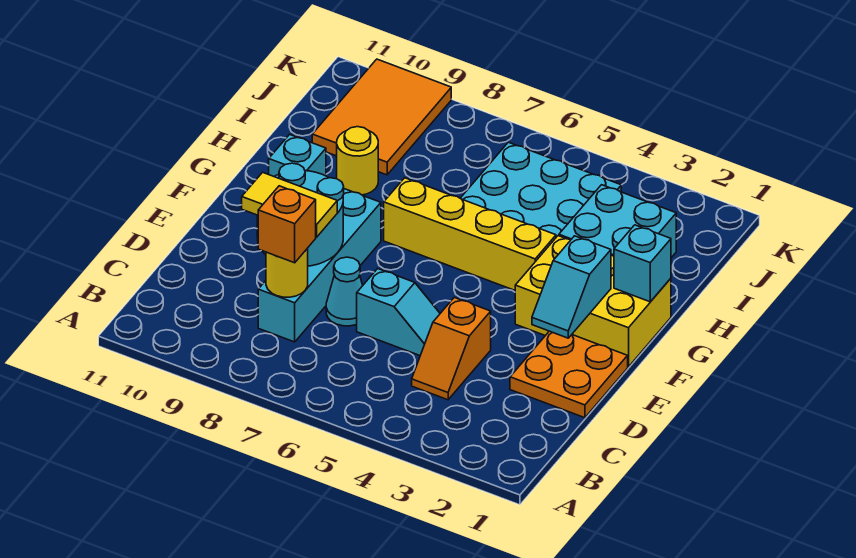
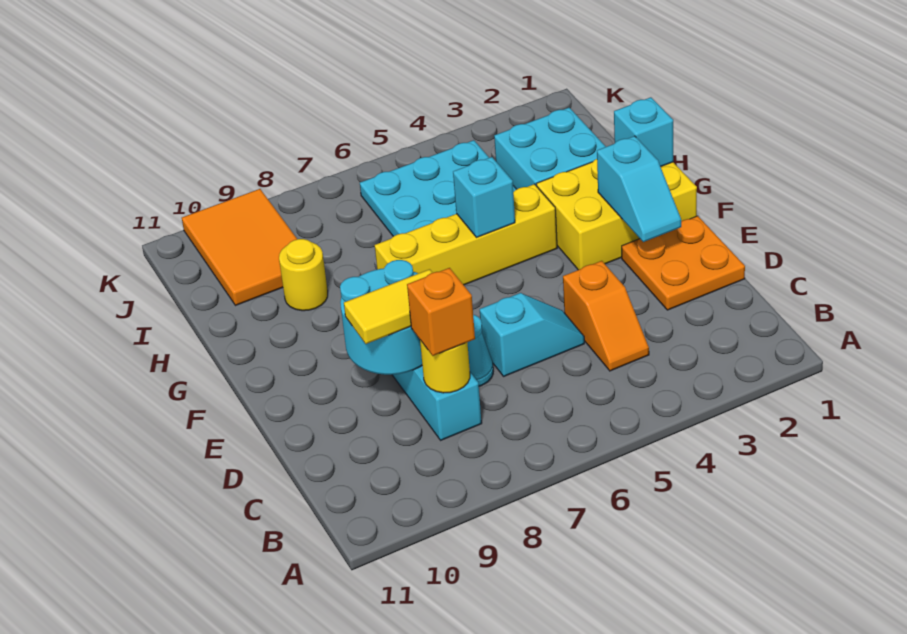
cyan brick G10 level 1 -> cyan brick G5 level 2

